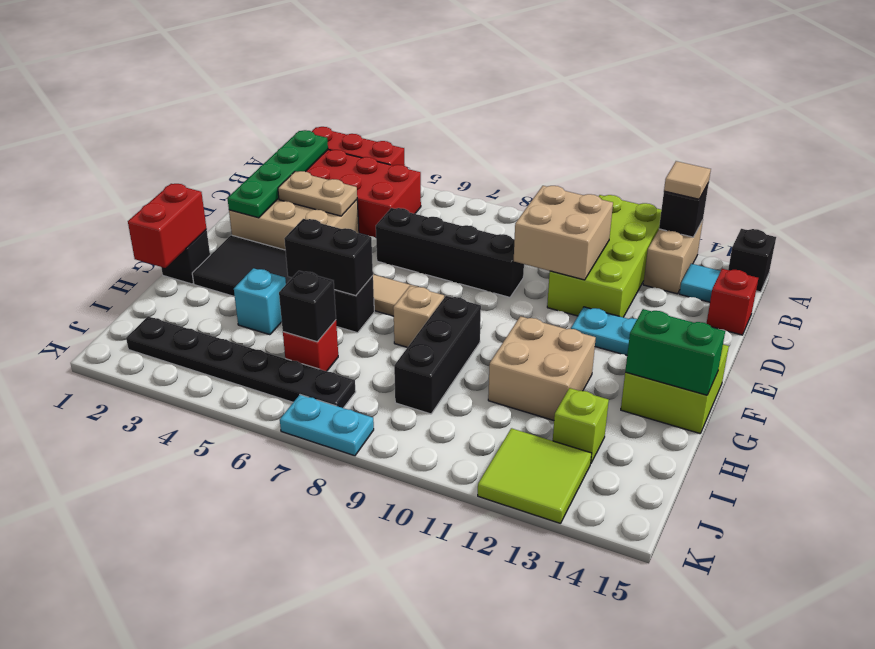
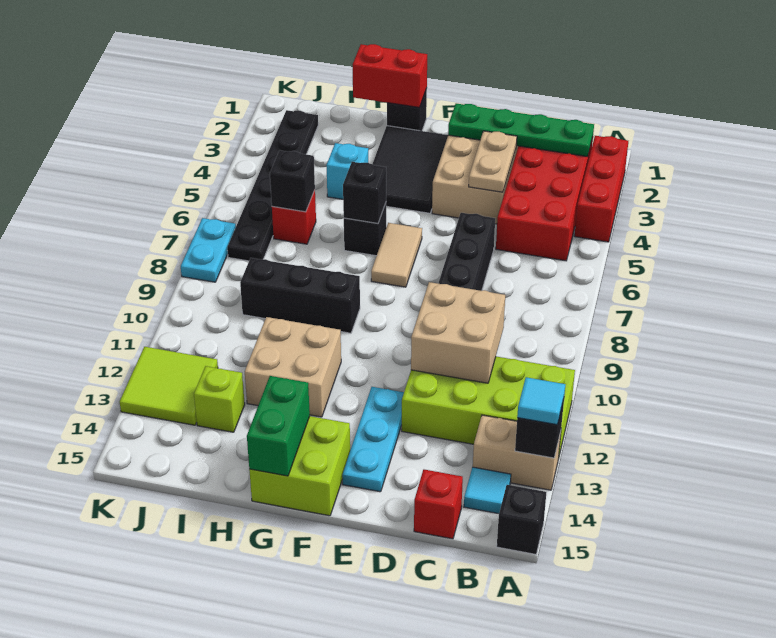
tan tile A13 level 3 -> cyan tile A13 level 3
black brick G5:G6 level 2 -> black brick G6 level 2
tan brick G8 level 1 -> none

